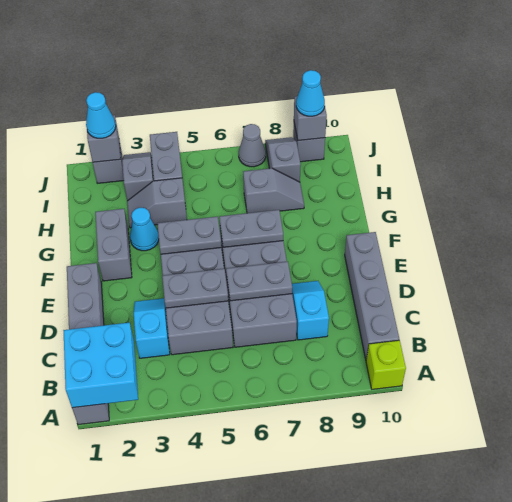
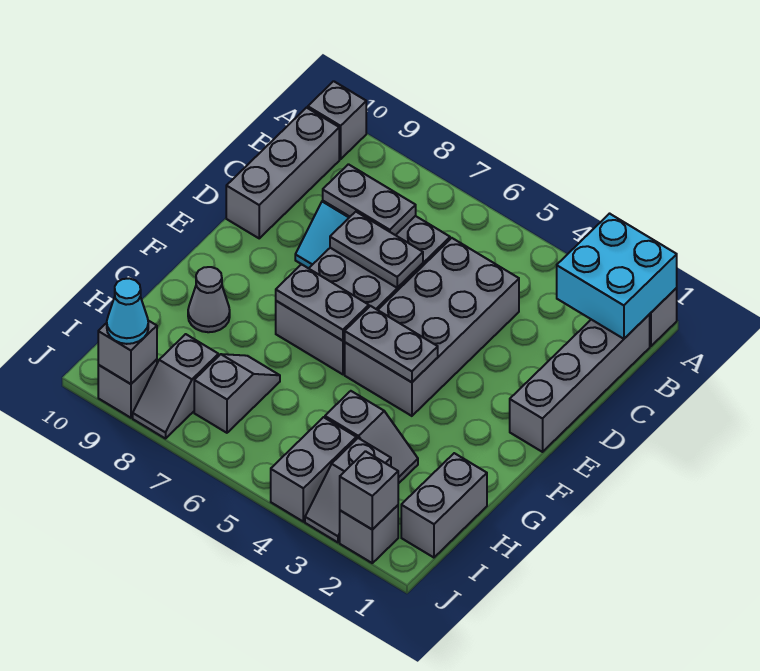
lime brick A10 level 1 -> grey brick A10 level 1
grey brick B10:E10 level 1 -> grey brick B10:D10 level 1
cyan slope C3:D3 level 1 top C -> none
grey plate D4:D5 level 2 -> grey plate C7:C8 level 2
grey brick F2:G2 level 1 -> grey brick H1:I1 level 1
cyan cone G3 level 1 -> none
grey slope H7:H8 level 1 top 7 -> grey slope H7:I7 level 1 top I
cyan cone J2 level 3 -> none
grey cone J7 level 1 -> grey cone G9 level 1

